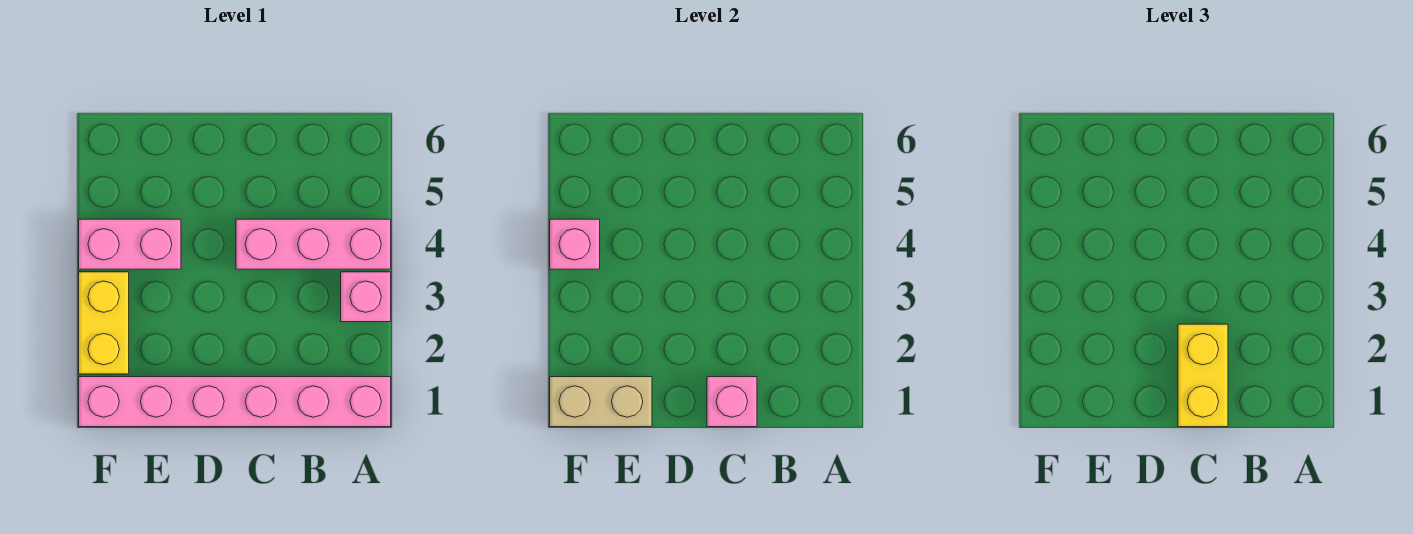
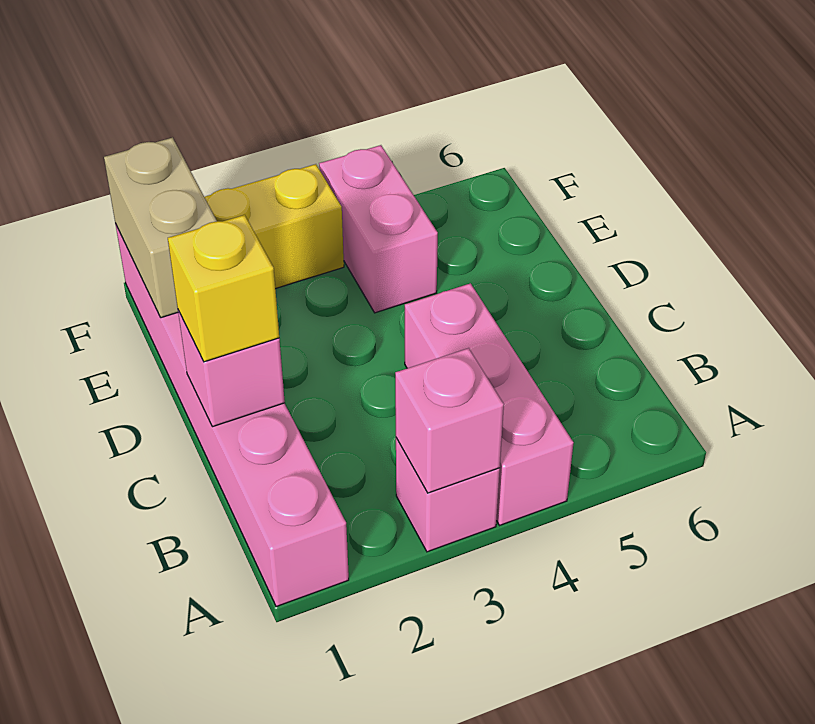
yellow brick C1:C2 level 3 -> yellow brick C1 level 3
pink brick F4 level 2 -> pink brick A3 level 2

